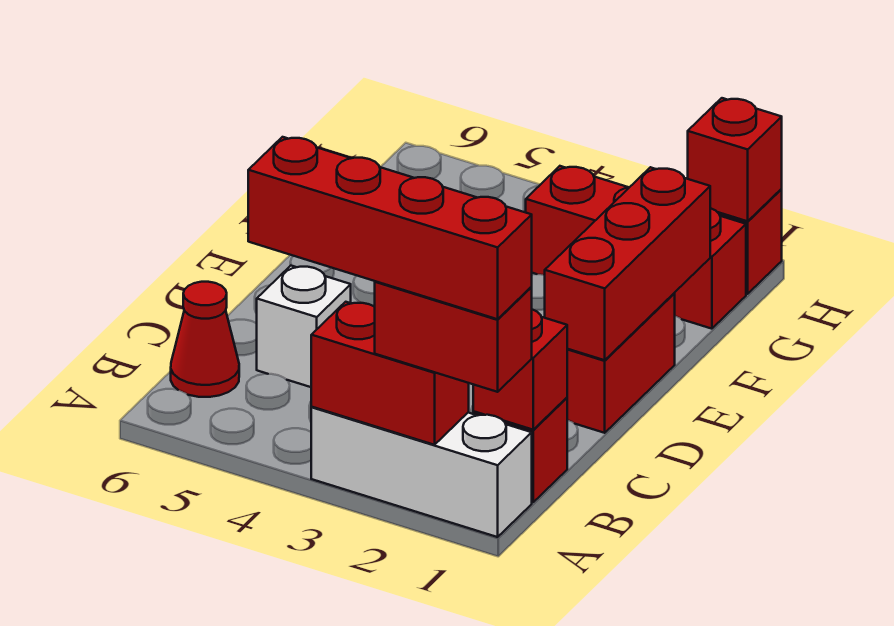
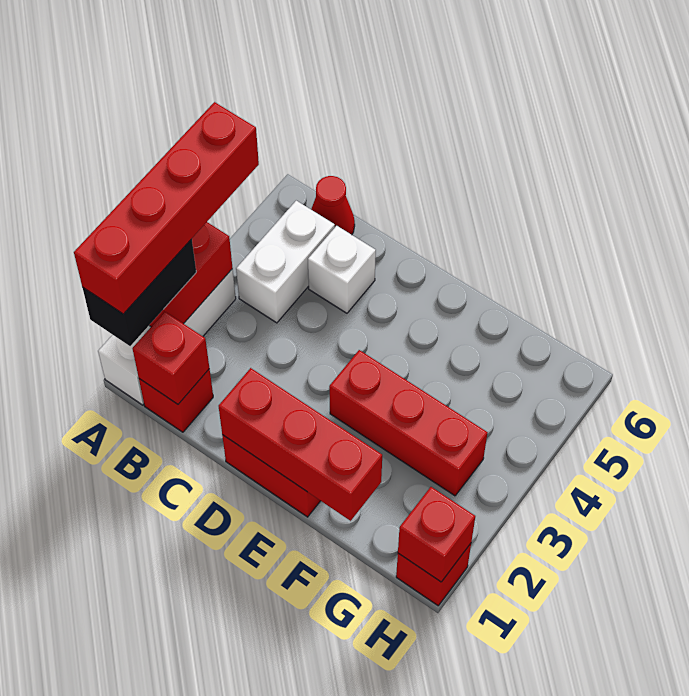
red brick A1:A2 level 3 -> black brick A1:A2 level 3
none -> white brick B4:B5 level 1
red brick G1:G3 level 1 -> red brick E3:G3 level 1

